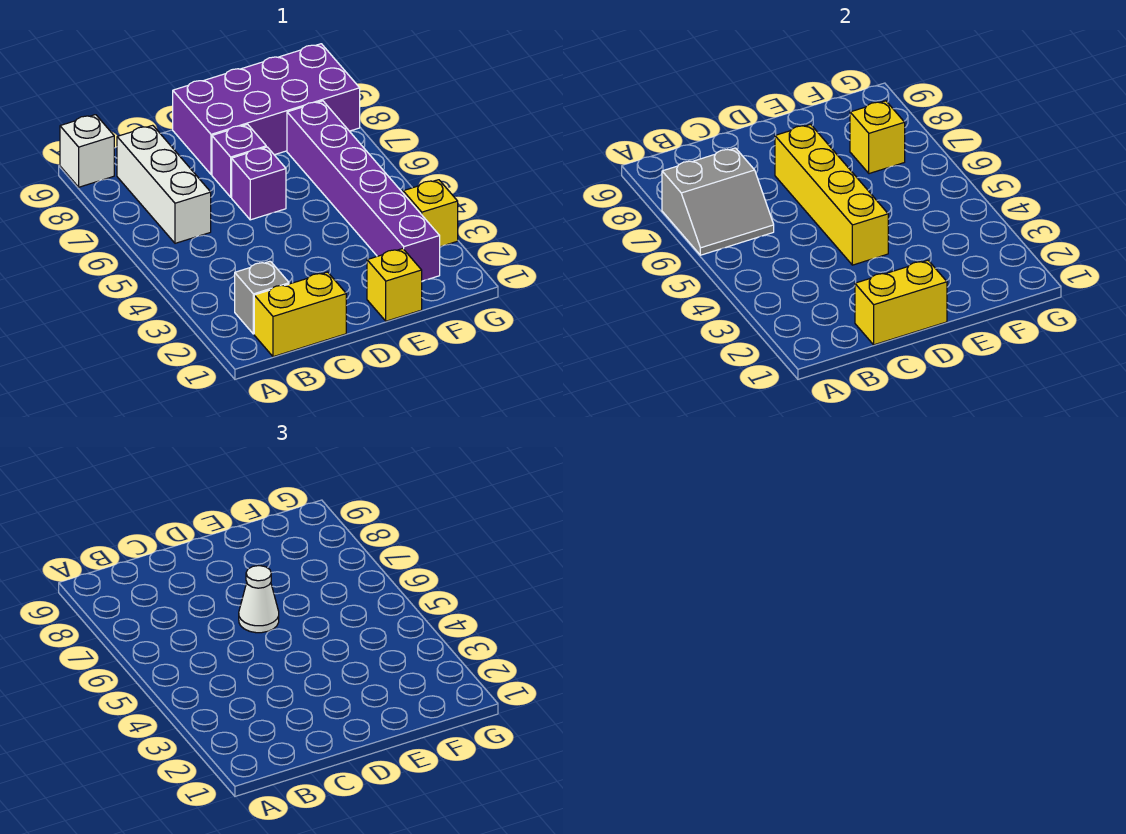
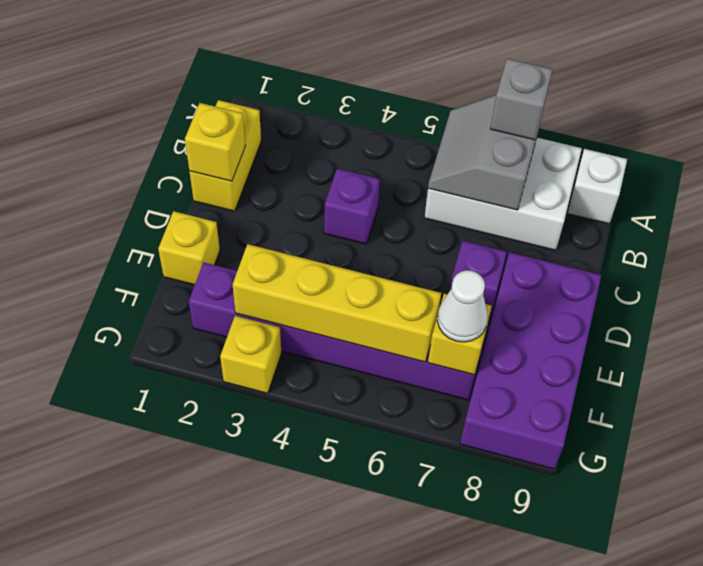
grey brick B2 level 1 -> grey brick A7 level 3
white brick B6:B8 level 1 -> white brick A6:B8 level 1
yellow brick C1:D1 level 2 -> yellow brick C1 level 2
yellow brick D4:D7 level 2 -> yellow brick F3:F6 level 2
purple brick D6 level 1 -> purple brick C4 level 1
white cone D6 level 3 -> white cone F7 level 3

